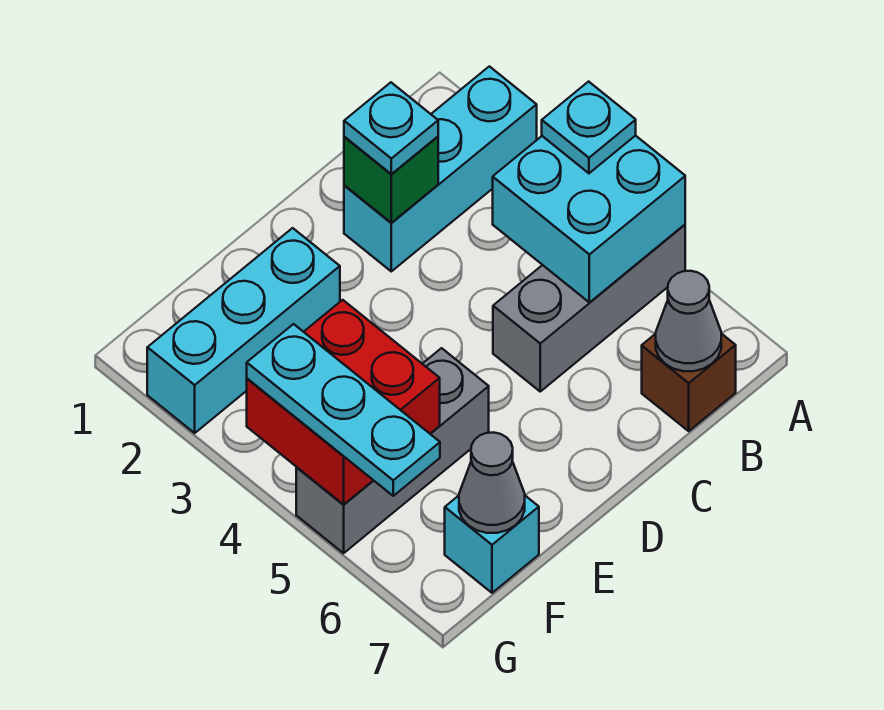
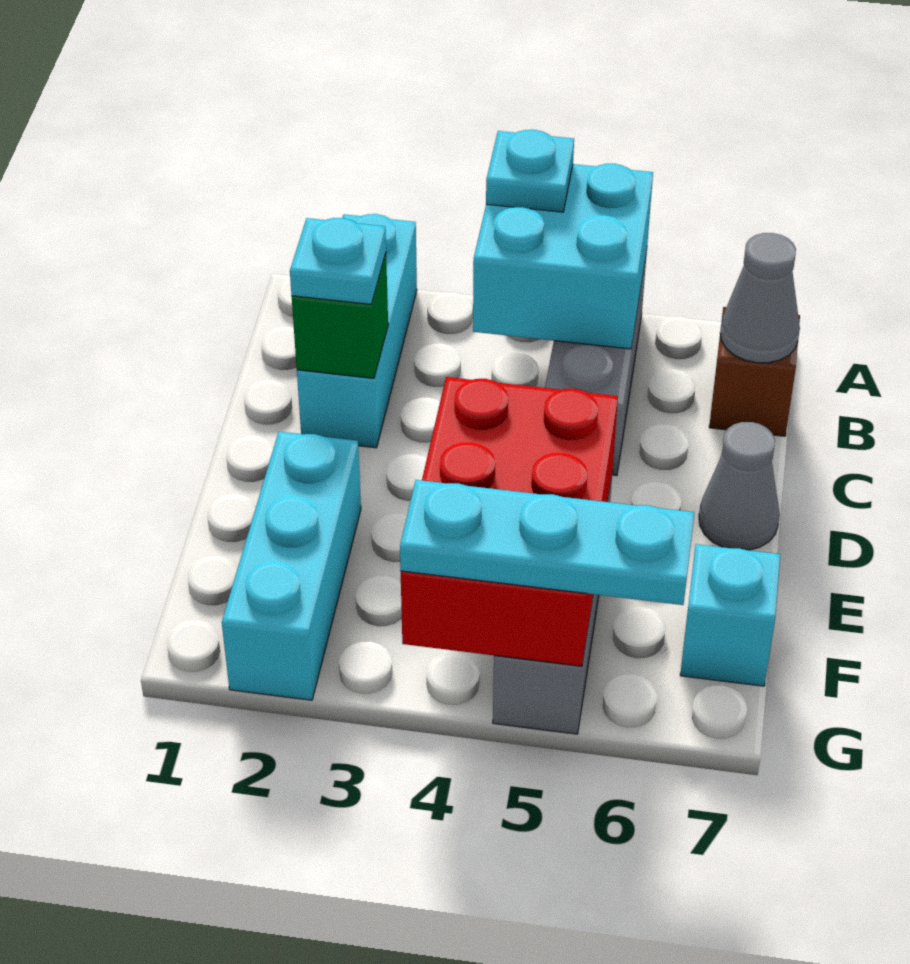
red brick F4:G5 level 2 -> red brick E4:G5 level 2
grey cone F7 level 2 -> grey cone D7 level 1

